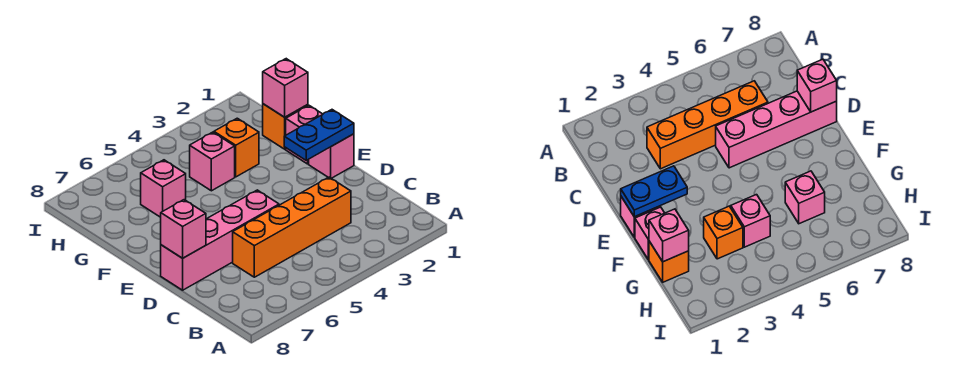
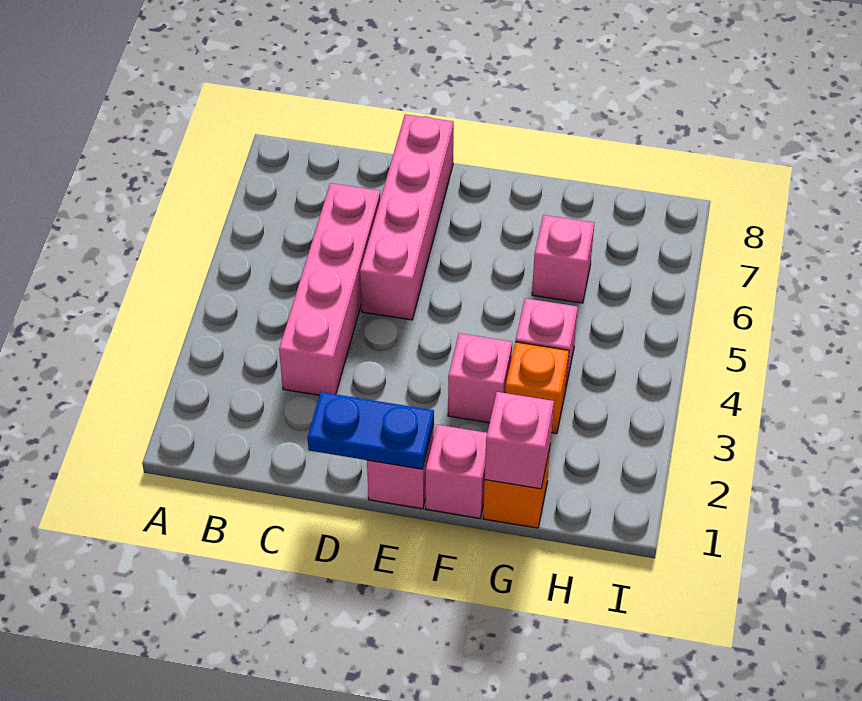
orange brick C3:C6 level 1 -> pink brick C3:C6 level 1
pink brick D8 level 2 -> pink brick F3 level 1
blue plate E1:E2 level 2 -> blue plate D1:E1 level 2

